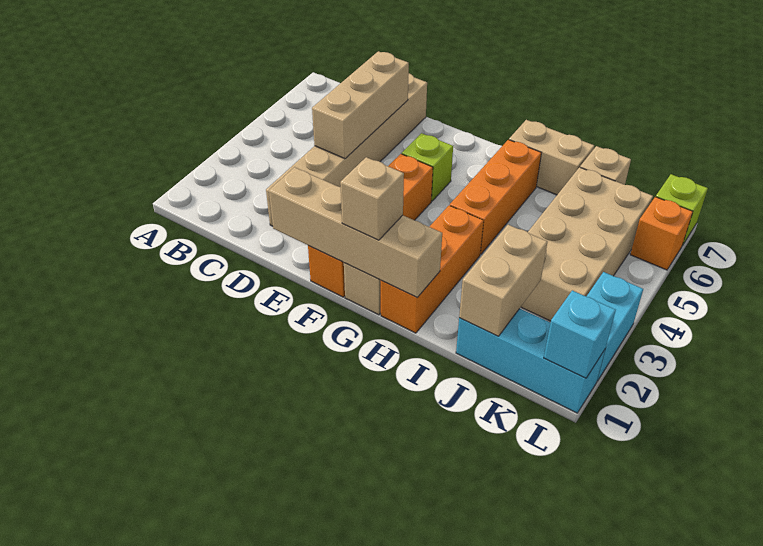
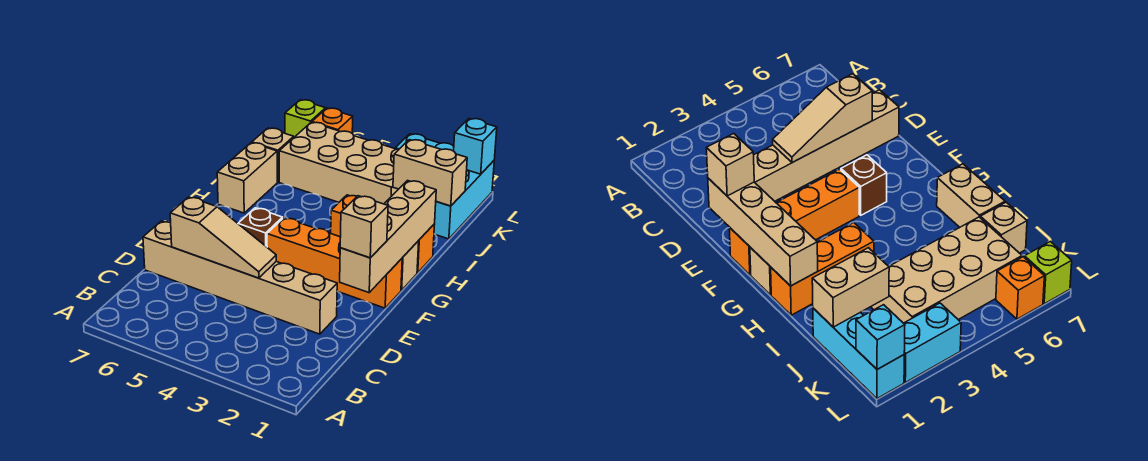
tan brick D4:D6 level 2 -> tan slope D4:D6 level 2 top 6
lime brick F5 level 1 -> brown brick F5 level 1
tan brick G1 level 3 -> tan brick E1 level 3
orange brick H4:H6 level 1 -> none

